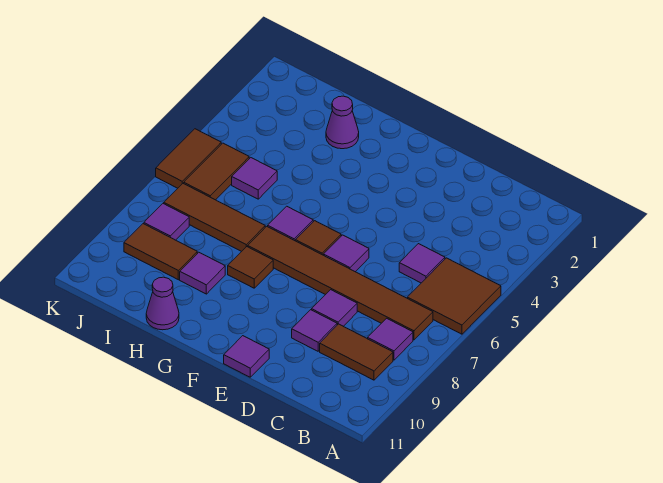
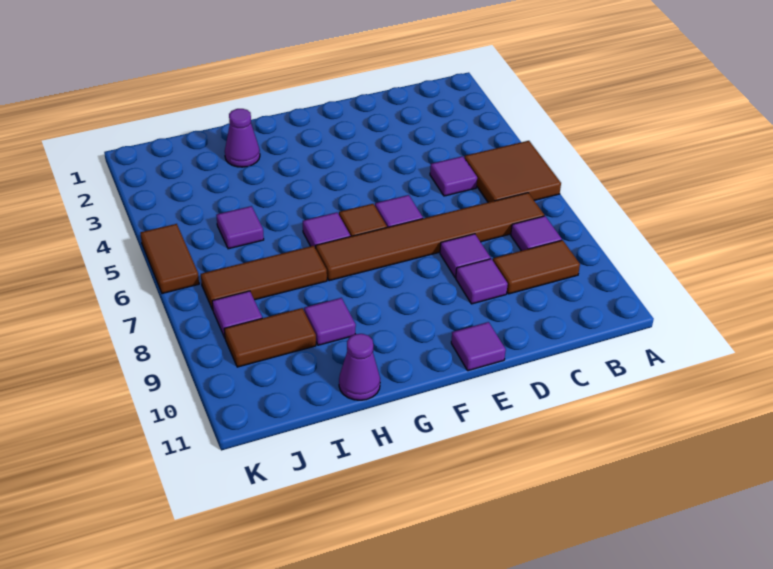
brown tile G8 level 1 -> none
brown tile J5:J6 level 1 -> none

